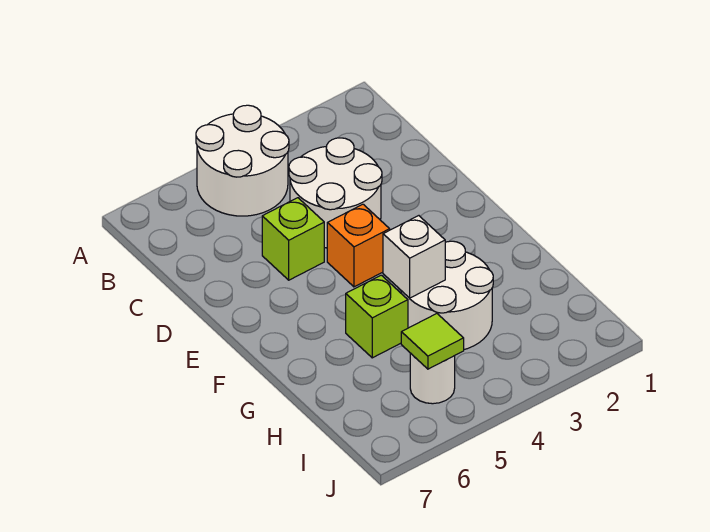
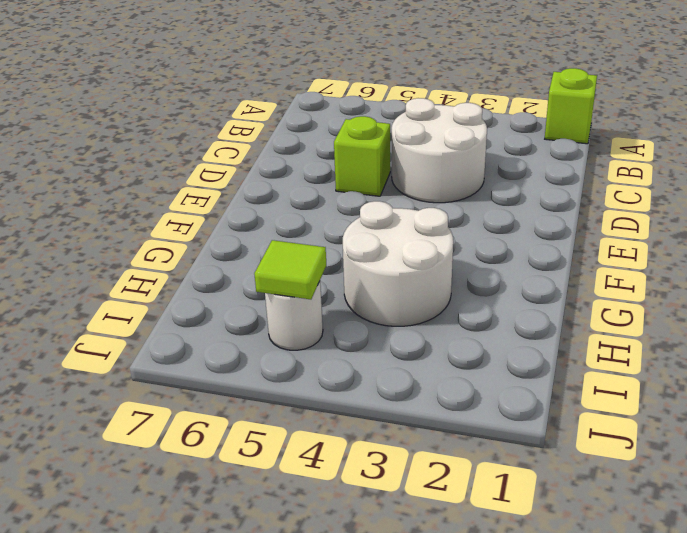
white round brick A4:B5 level 1 -> none
orange brick E4 level 1 -> none
white brick G4 level 2 -> none
lime brick G5 level 1 -> lime brick A1 level 1

